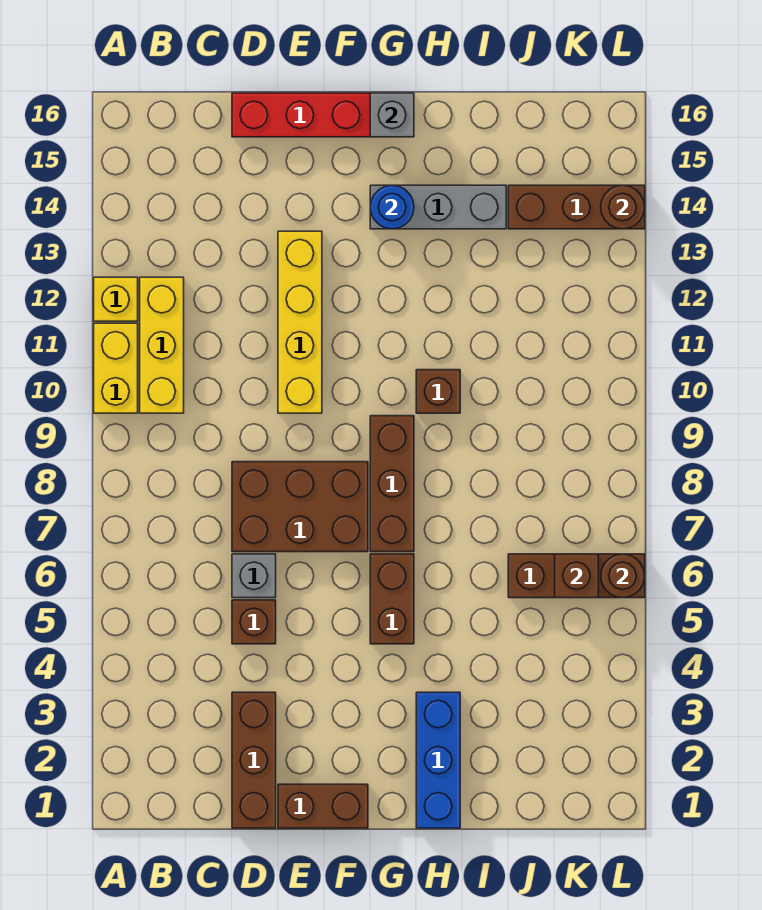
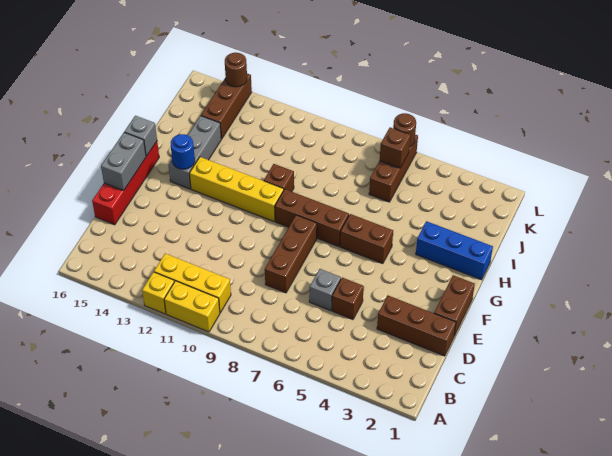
brown brick D7:F8 level 1 -> brown brick D8:F8 level 1
yellow brick E10:E13 level 1 -> yellow brick G10:G13 level 1
none -> grey brick E16:F16 level 2

